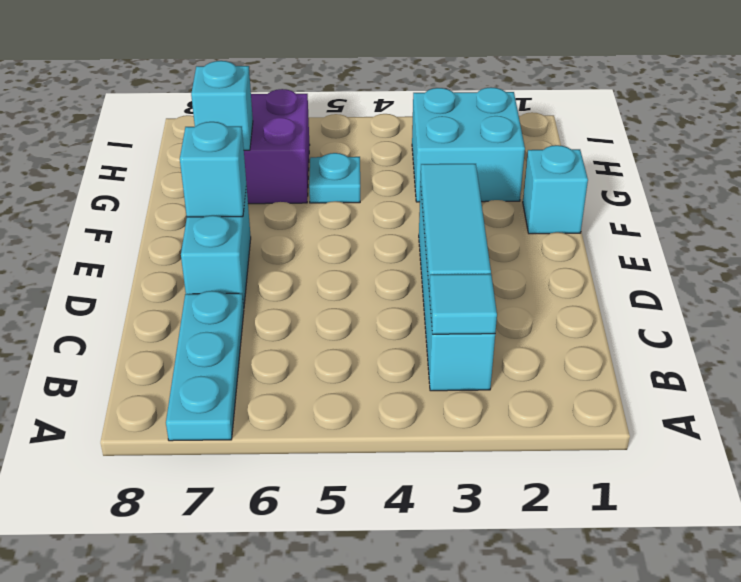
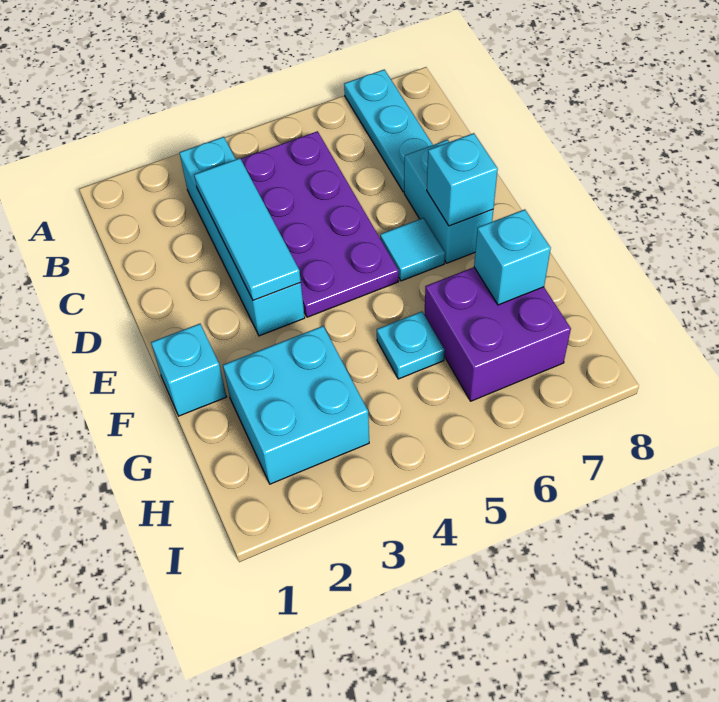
cyan tile B3 level 2 -> cyan tile E6 level 1
none -> purple plate B4:E5 level 1

